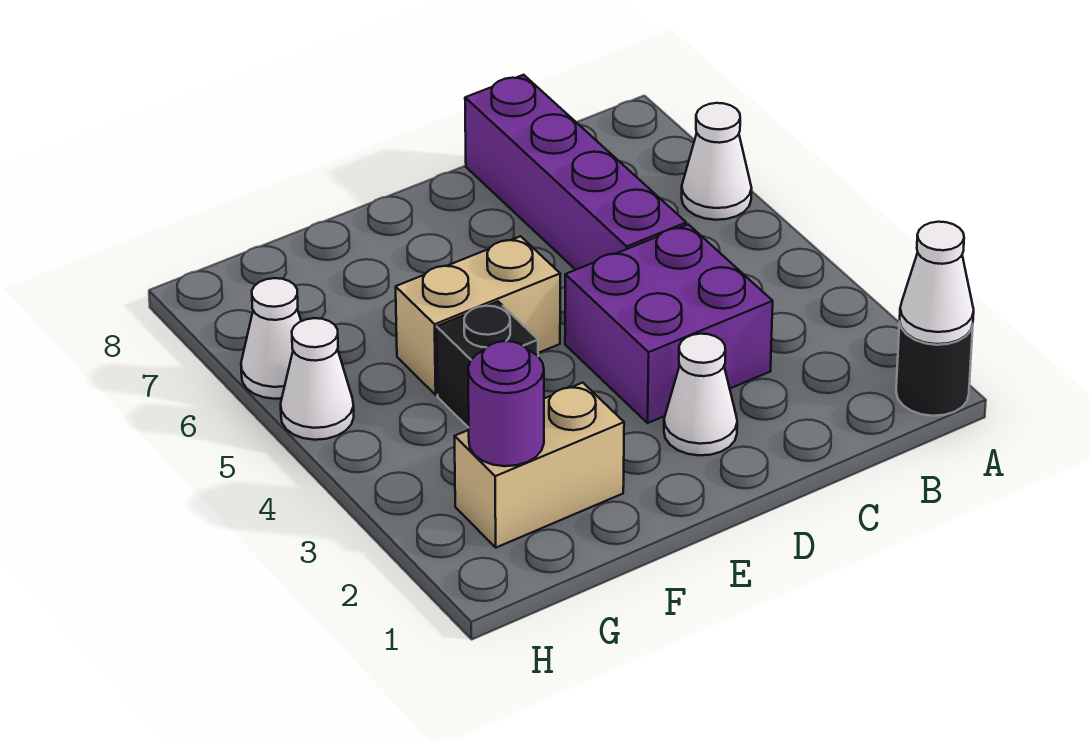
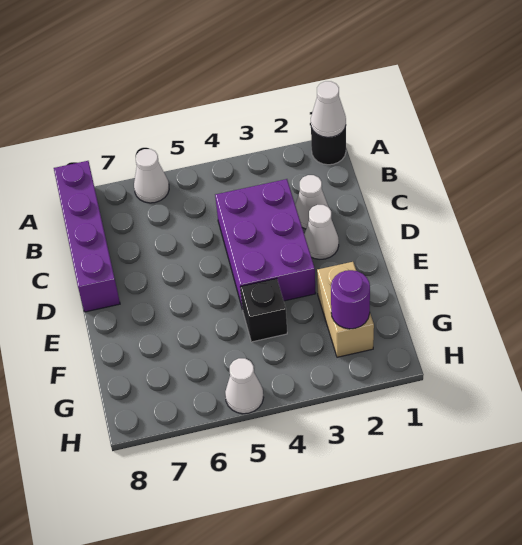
purple brick C3:D4 level 1 -> purple brick C3:E4 level 1
purple brick C5:C8 level 1 -> purple brick A8:D8 level 1
tan brick E5:F5 level 1 -> none
white cone H6 level 1 -> white cone C2 level 1

